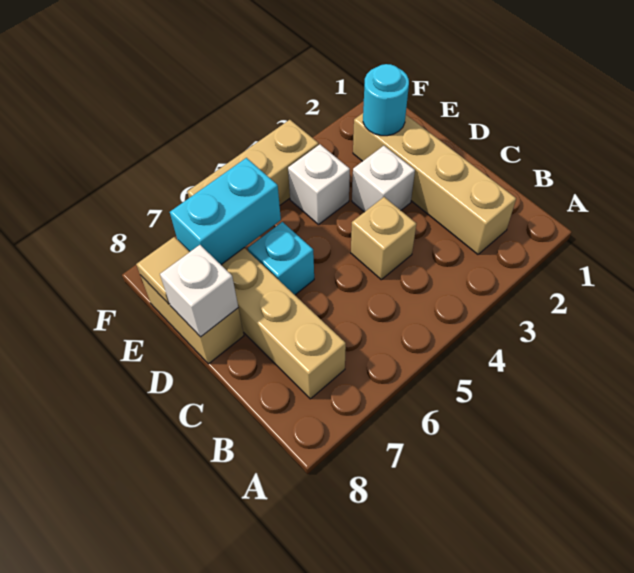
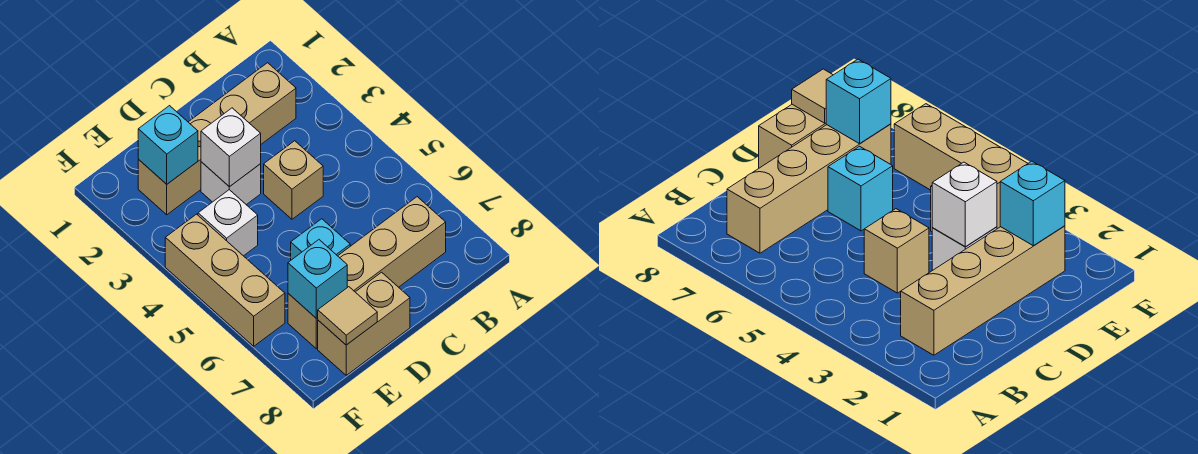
white brick D8 level 2 -> white brick D3 level 2
cyan round brick E2 level 2 -> cyan brick E2 level 2
cyan brick E6:E7 level 2 -> cyan brick E7 level 2

